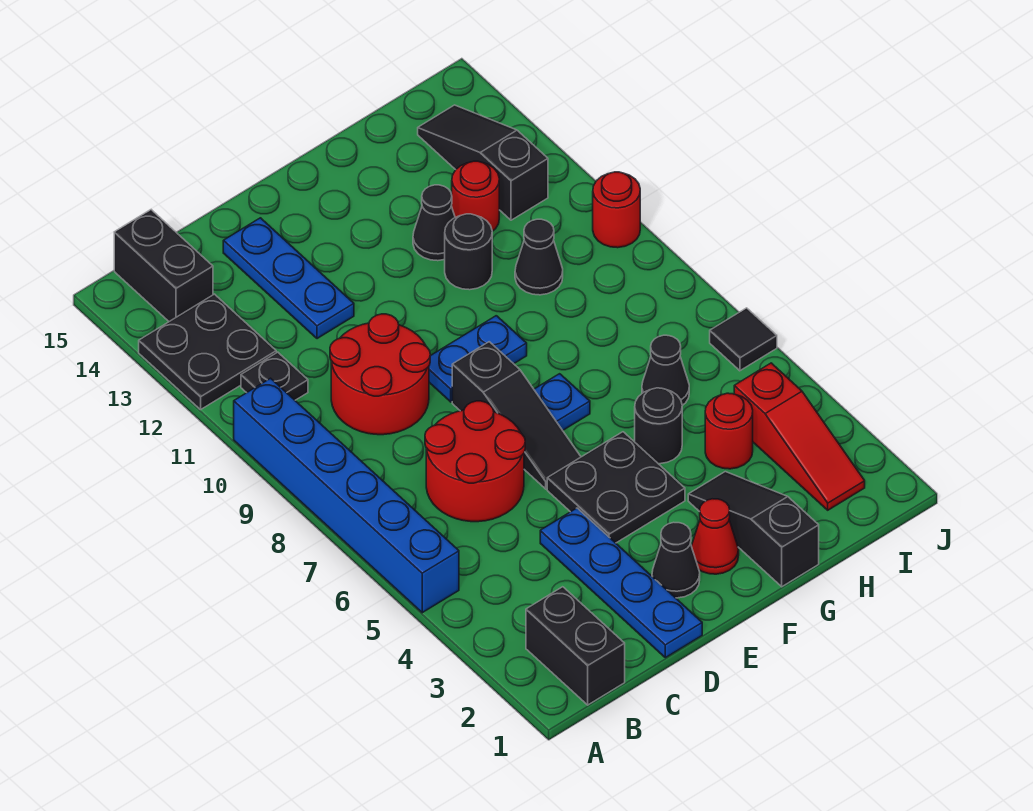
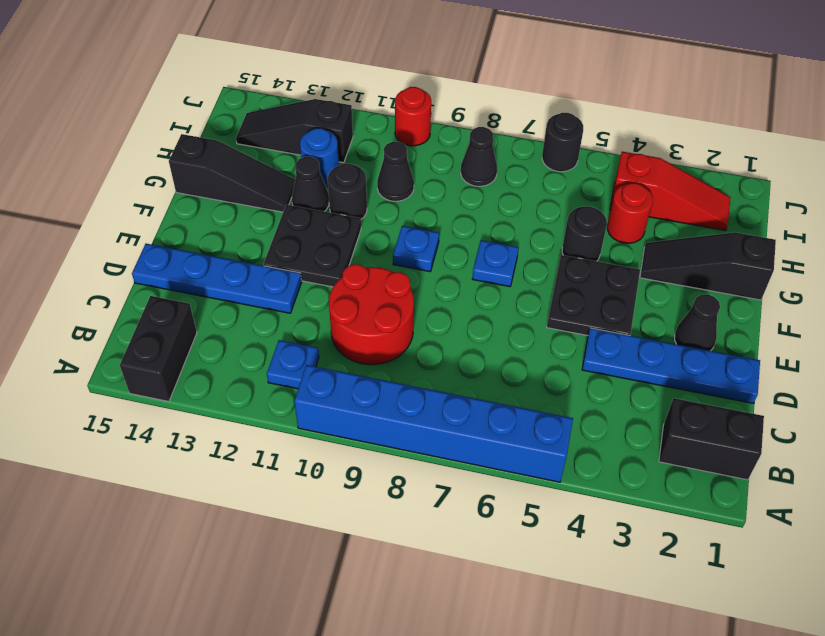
black plate A12:B13 level 1 -> black plate E11:F12 level 1
black plate B11 level 1 -> blue plate B11 level 1
black brick B14:B15 level 1 -> black brick A14:B14 level 1
red round brick C6:D7 level 1 -> none
blue plate D12:D14 level 1 -> blue plate D12:D15 level 1
black slope E6:E8 level 1 top 8 -> black slope G13:G15 level 1 top 15
blue plate E9:F9 level 1 -> blue plate F9 level 1
red cone F2 level 1 -> none
black cone H6 level 1 -> black cone I8 level 1
red round brick H12 level 1 -> blue round brick H12 level 1
black tile J6 level 1 -> black round brick J6 level 1

